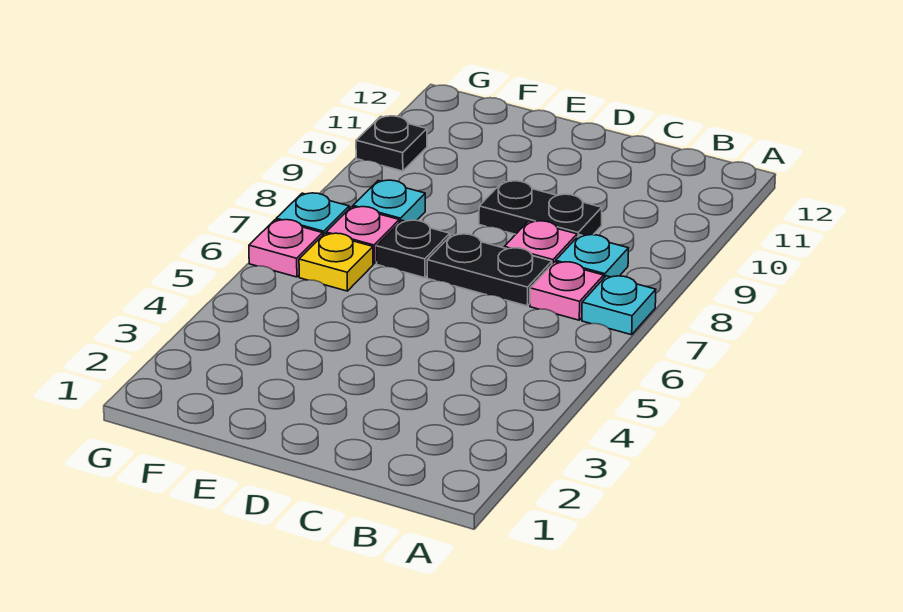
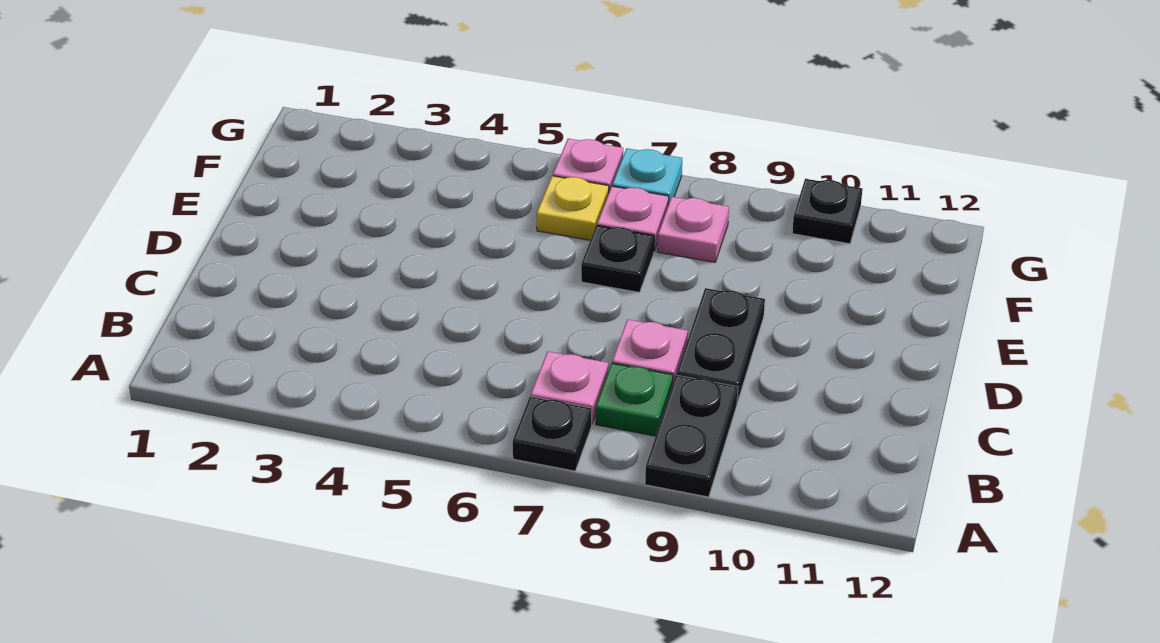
cyan plate A7 level 1 -> black plate A7 level 1
cyan plate B8 level 1 -> green plate B8 level 1
black plate C7:D7 level 1 -> black plate A9:B9 level 1
cyan plate F8 level 1 -> pink plate F8 level 1

